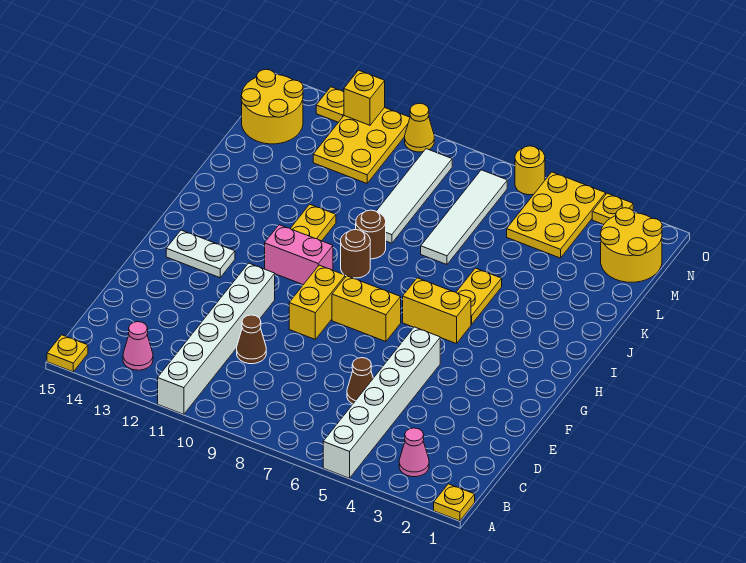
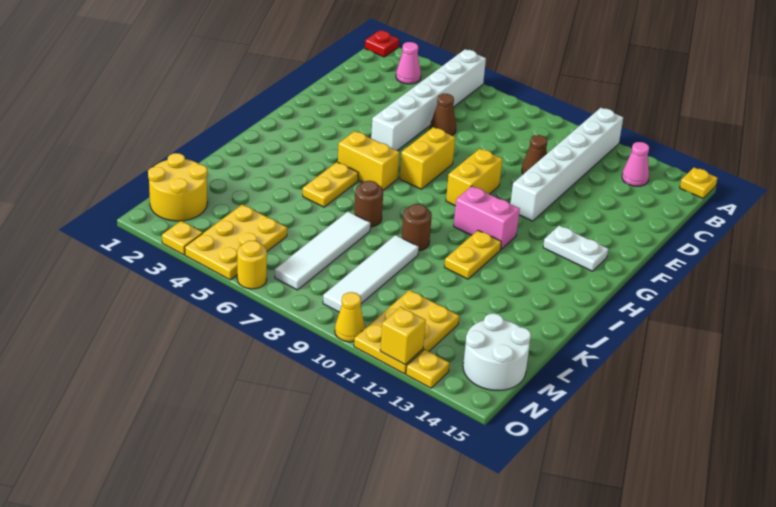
yellow plate A1 level 1 -> red plate A1 level 1
yellow brick G7:G8 level 1 -> yellow brick F7:G7 level 1
brown round brick I9 level 1 -> brown round brick J7 level 1
yellow round brick M14:N15 level 1 -> white round brick M14:N15 level 1

